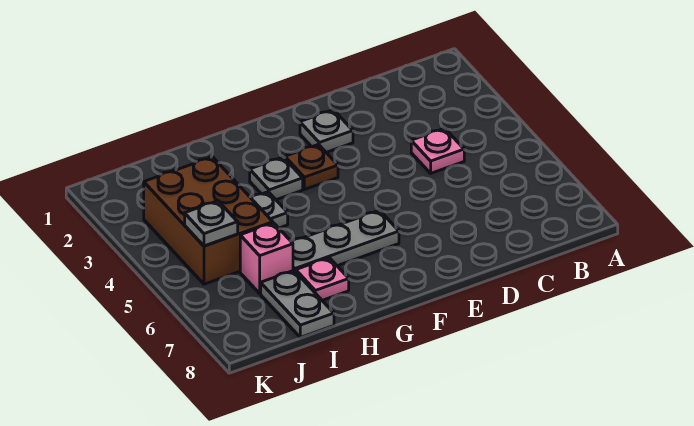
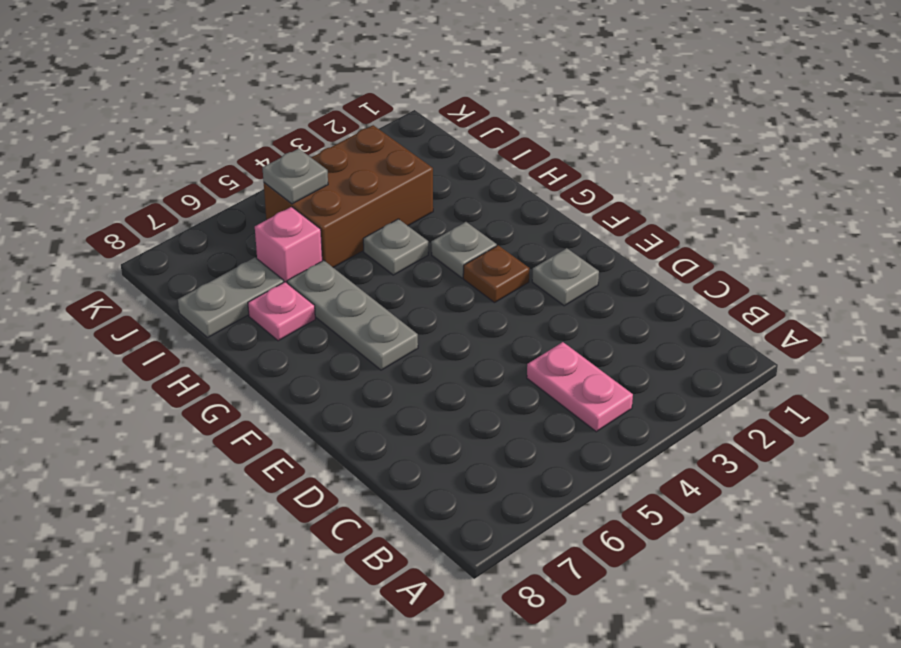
pink plate C4 level 1 -> pink plate B4:C4 level 1

